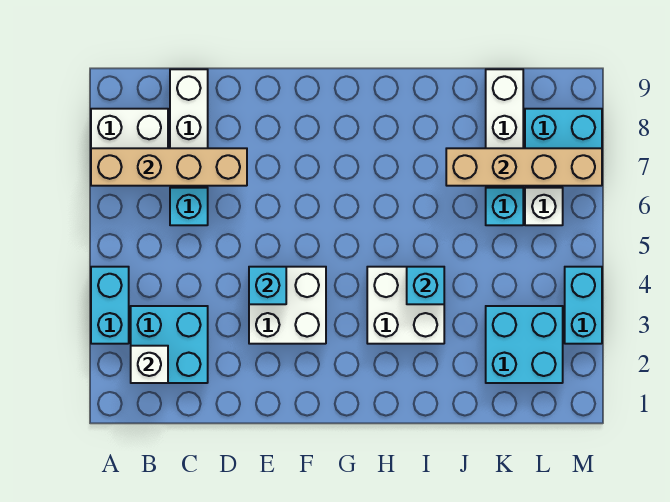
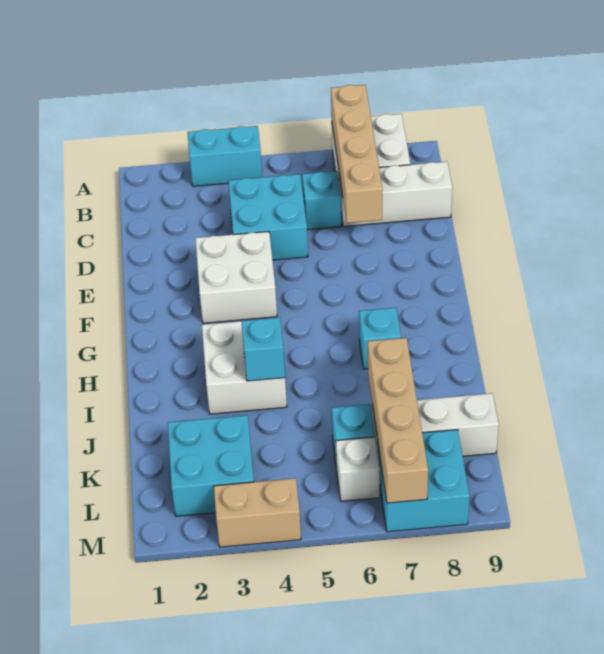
cyan brick B2:C3 level 1 -> cyan brick C4:D5 level 1
white brick B2 level 2 -> none
cyan brick E4 level 2 -> cyan brick H7 level 1
cyan brick M3:M4 level 1 -> tan brick M3:M4 level 1

